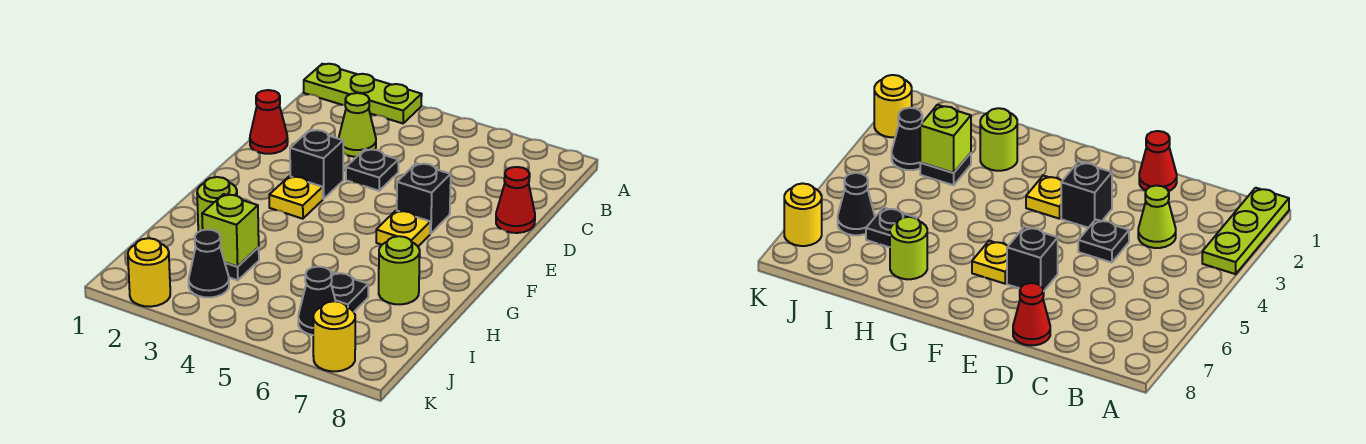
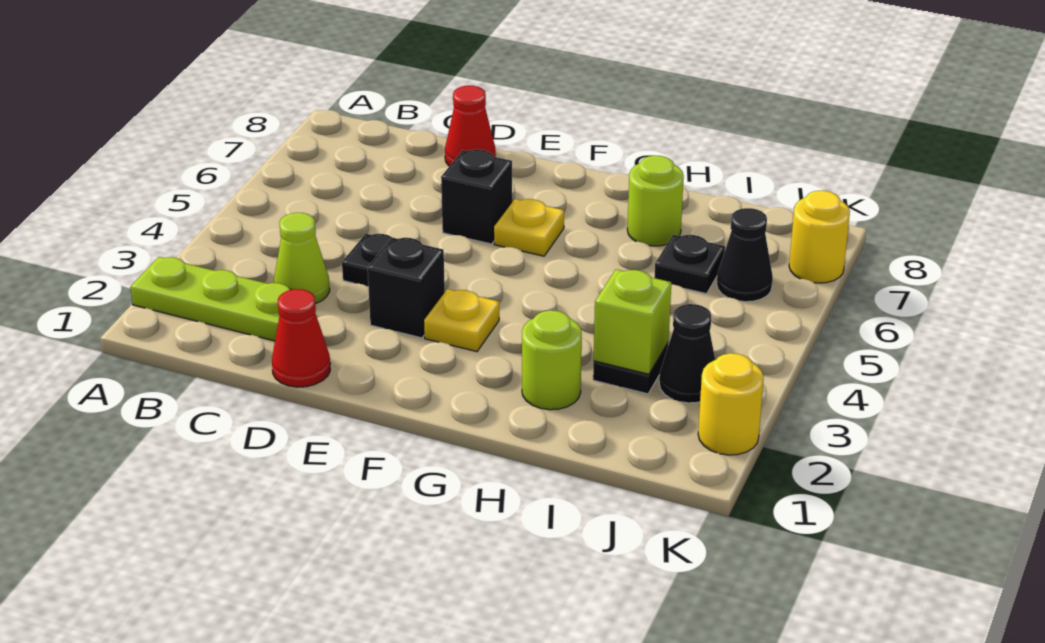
lime plate A1:A3 level 1 -> lime plate A2:C2 level 1

